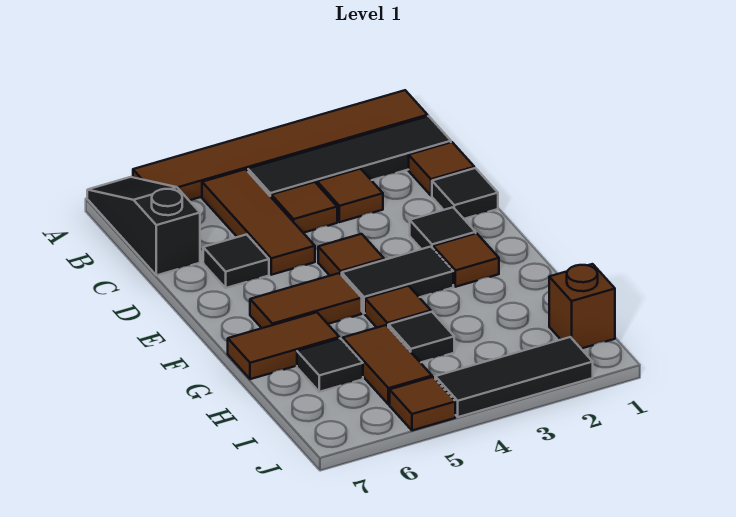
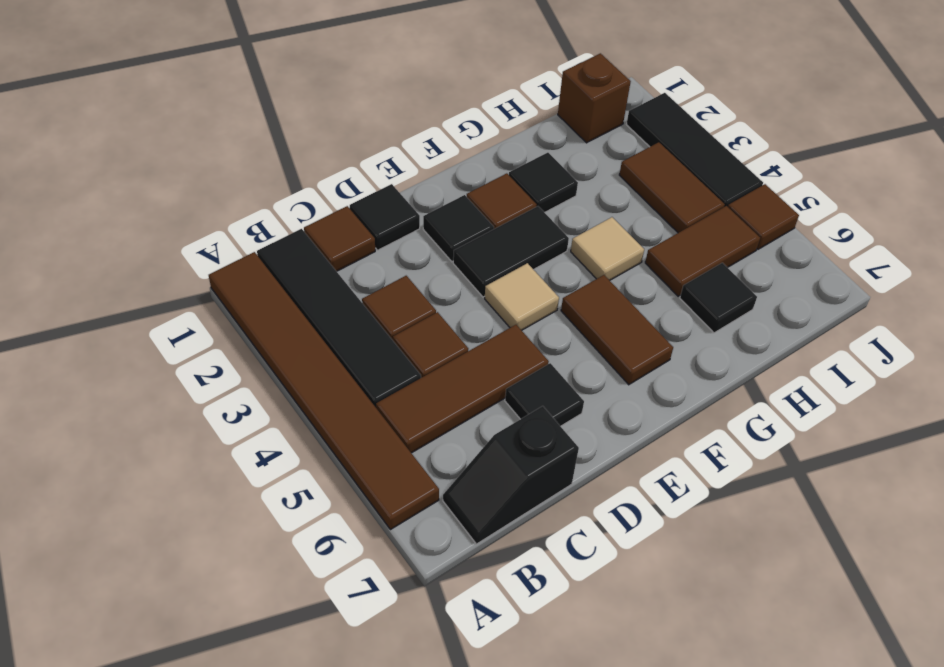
black slope A7:C7 level 1 top C -> black slope B7:C7 level 1 top C
brown tile E4 level 1 -> tan tile E4 level 1
black tile F3:F4 level 1 -> black tile E3:F3 level 1
brown tile G4 level 1 -> tan tile G4 level 1
brown tile G6:G7 level 1 -> brown tile I3:I4 level 1
black tile H4 level 1 -> black tile G2 level 1

